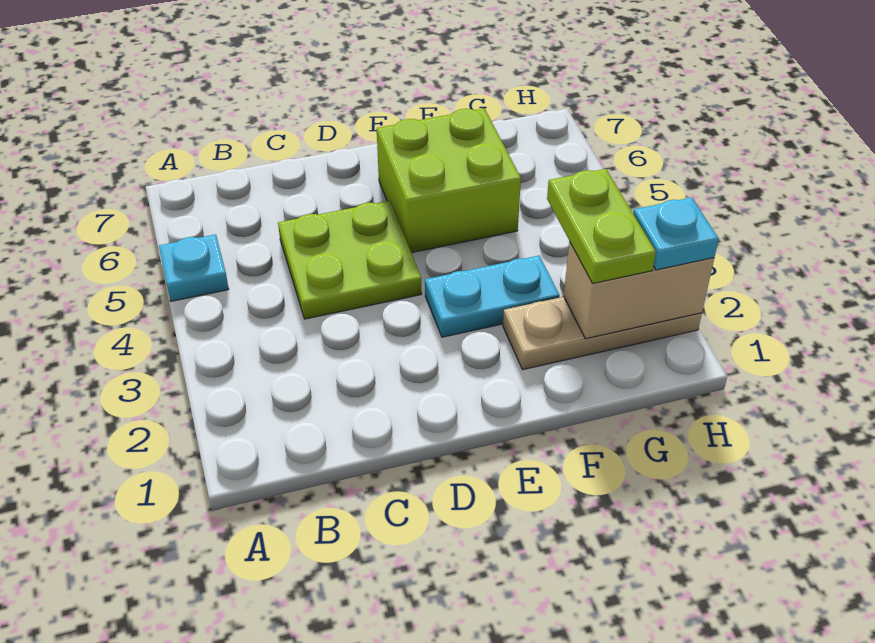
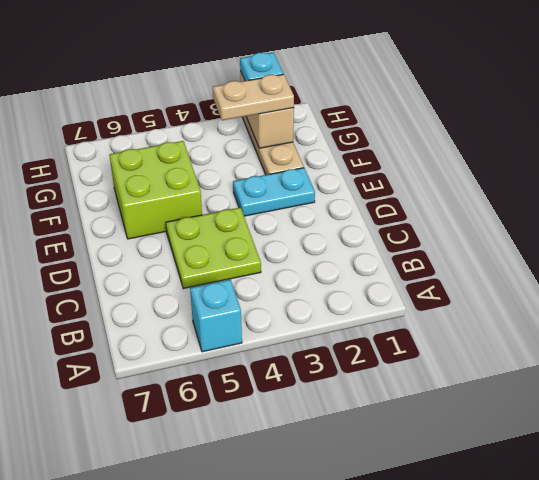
cyan plate A5 level 1 -> cyan brick A5 level 1
cyan plate E3:F3 level 1 -> cyan plate E2:E3 level 1
lime plate G2:G3 level 3 -> tan plate G2:G3 level 3

